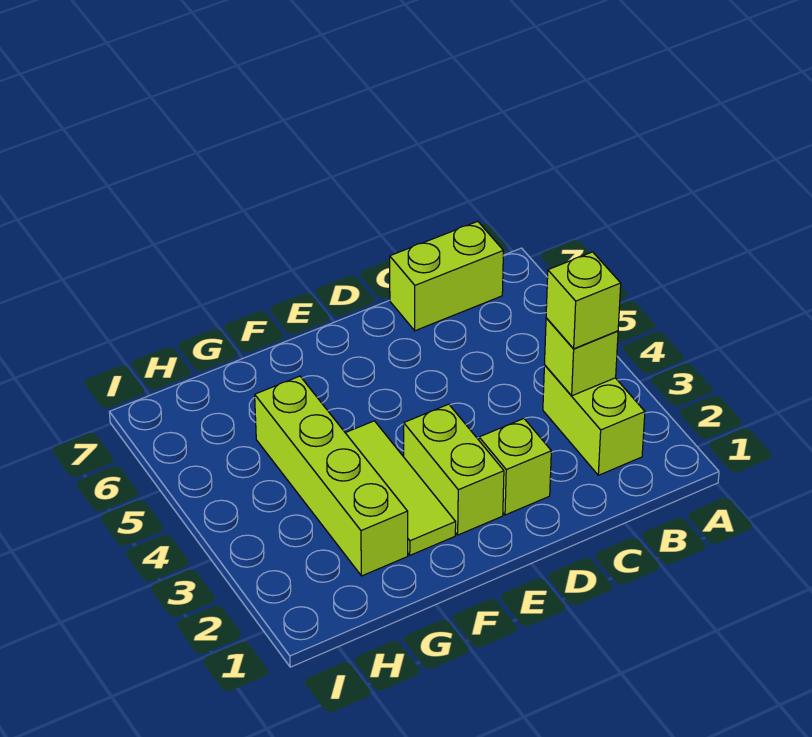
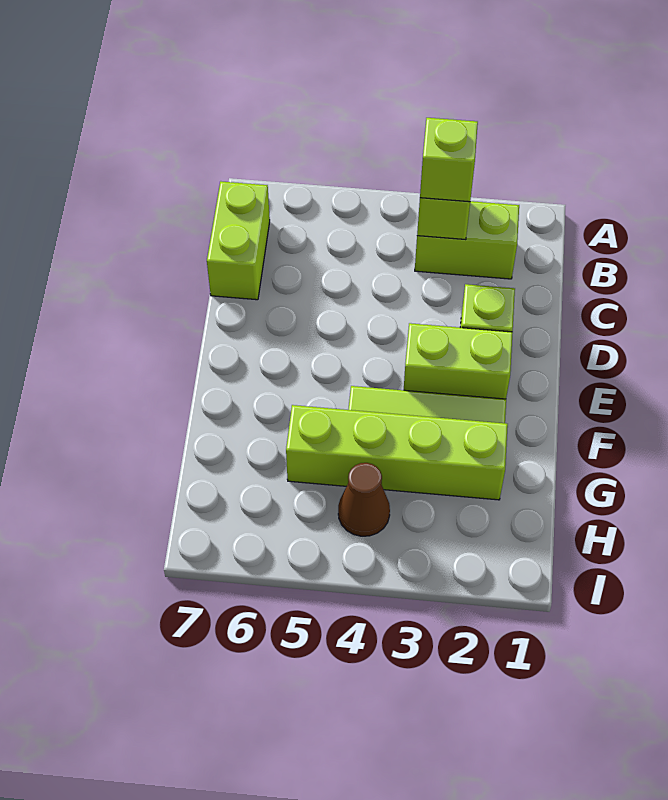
none -> brown cone H4 level 1

